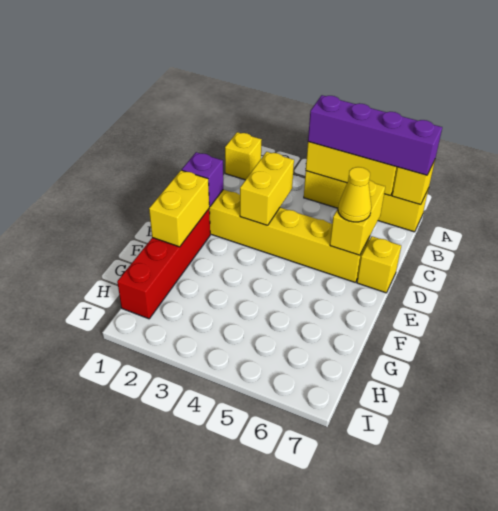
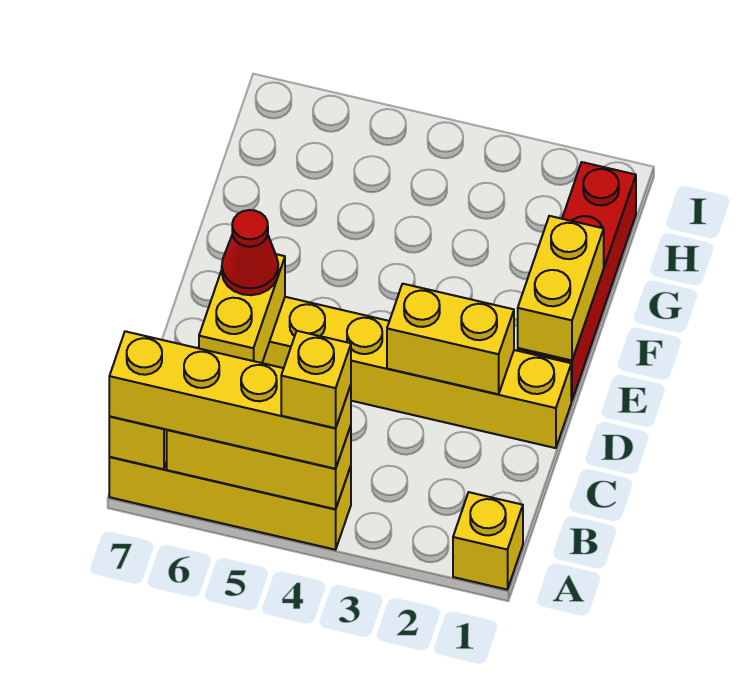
purple brick A4:A7 level 3 -> yellow brick A4:A7 level 3
yellow brick C3:D3 level 2 -> yellow brick D2:D3 level 2
purple brick D1 level 2 -> none
yellow cone D6 level 3 -> red cone D6 level 3
yellow brick D7 level 1 -> yellow brick A4 level 4

